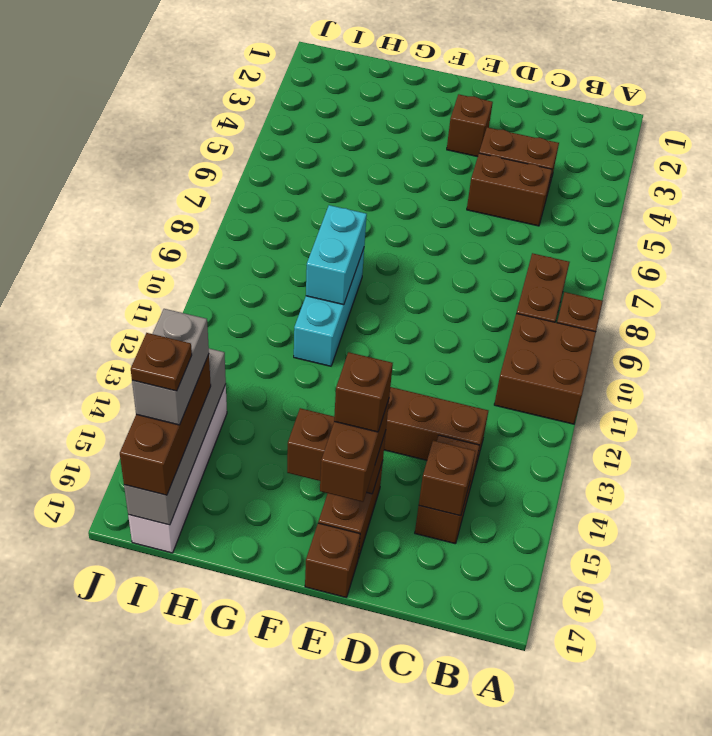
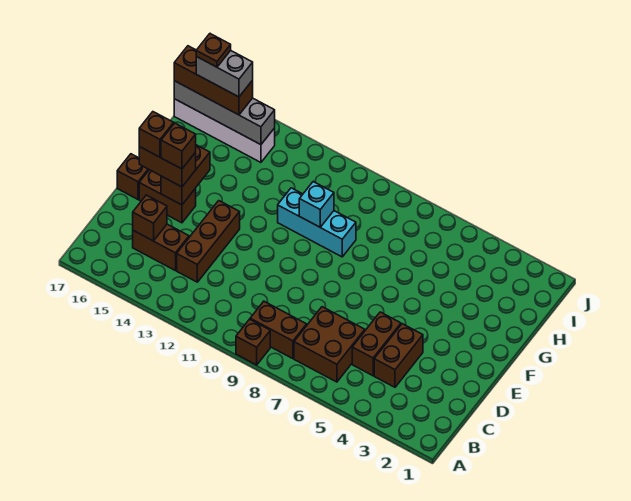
brown brick A10:B11 level 1 -> brown brick B6:C7 level 1
brown brick E3 level 1 -> brown brick E16 level 4
cyan brick G9:G10 level 2 -> cyan brick G10 level 2

